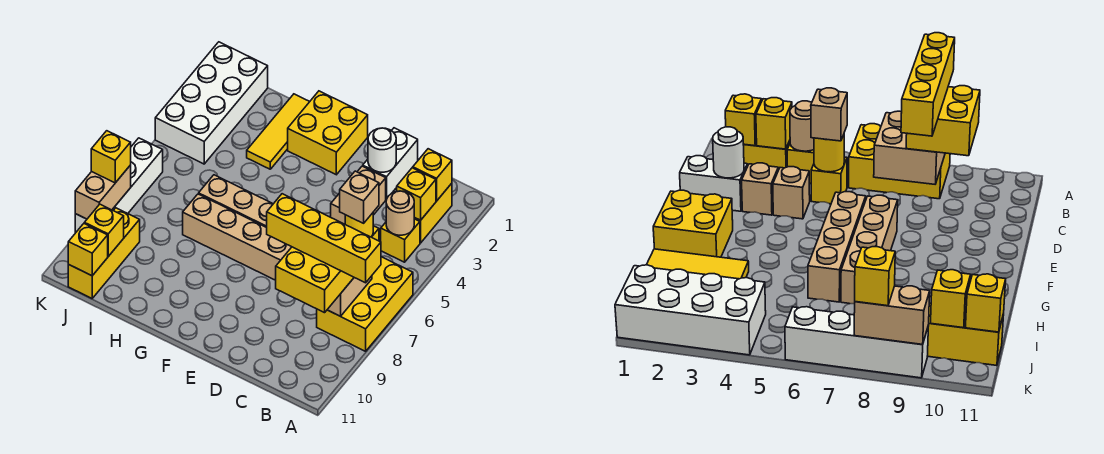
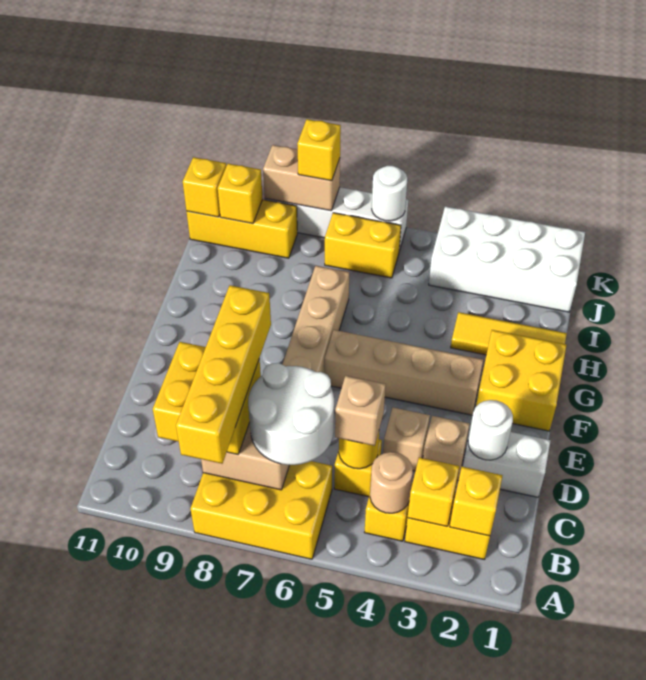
none -> white round brick B6:C7 level 3
tan brick E6:H6 level 1 -> tan brick F3:F6 level 1
none -> yellow brick J6:J7 level 1
none -> white round brick K6 level 2

